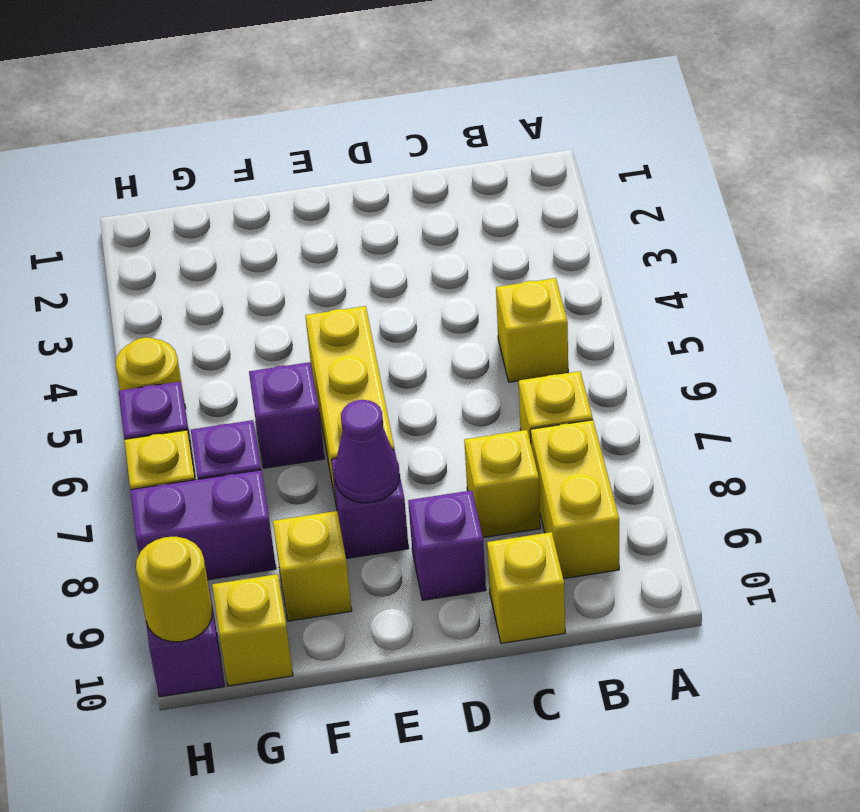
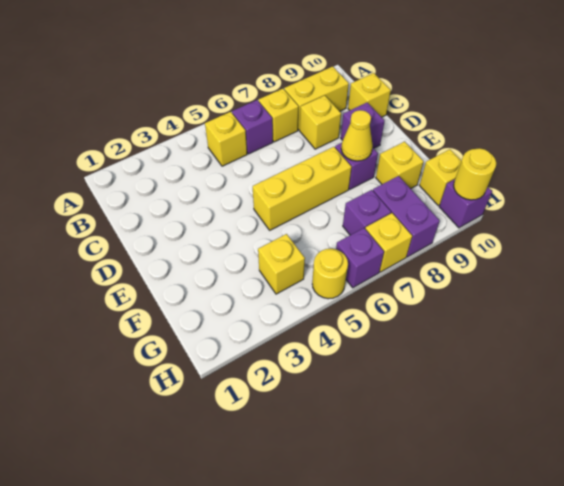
purple cone E8 level 2 -> yellow cone E8 level 2
purple brick F6 level 1 -> purple brick B6 level 1
none -> yellow brick G4 level 1

